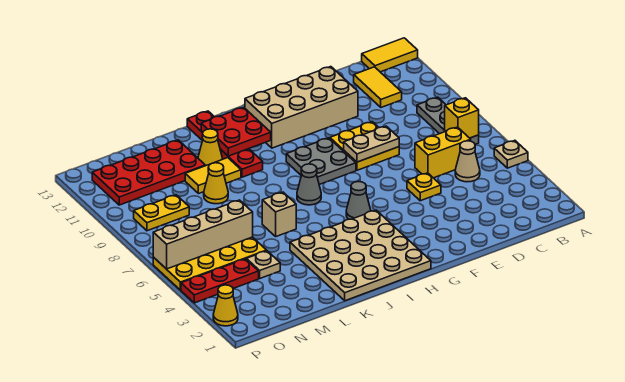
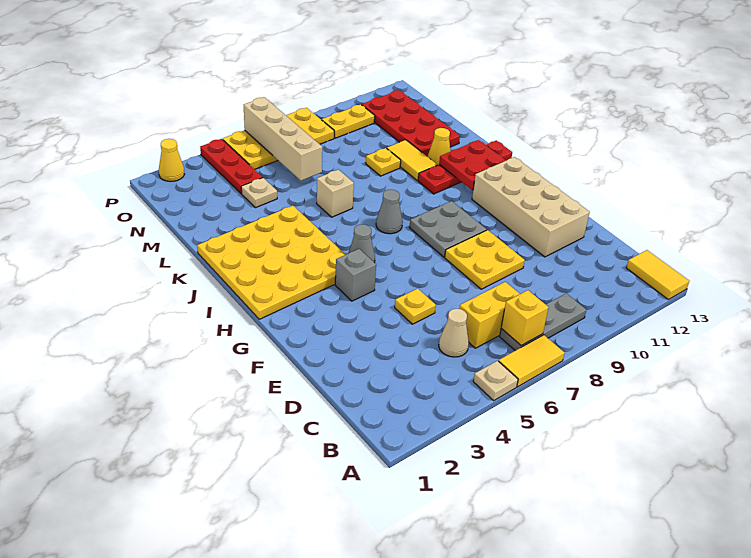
yellow brick C6:D6 level 1 -> yellow brick C6:C7 level 1
yellow tile C11:C12 level 1 -> yellow tile A6:A7 level 1
tan plate E8:F8 level 2 -> none
none -> grey brick G4 level 1
tan plate H1:K4 level 1 -> yellow plate H1:K4 level 1
yellow cone L9 level 1 -> yellow plate L9 level 1
yellow plate M5:P6 level 1 -> yellow plate O5:P8 level 1
yellow plate N9:O9 level 1 -> yellow plate O9:O10 level 1

